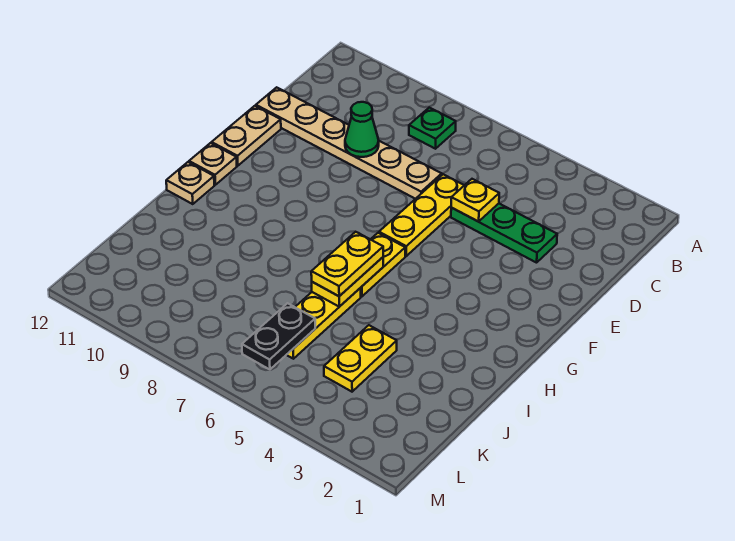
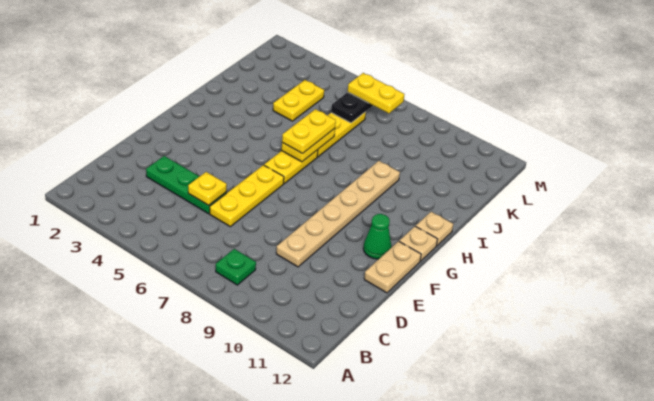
tan plate D7:D12 level 1 -> tan plate D9:I9 level 1
green cone D9 level 2 -> green cone F11 level 1
none -> yellow plate L6:L7 level 3

